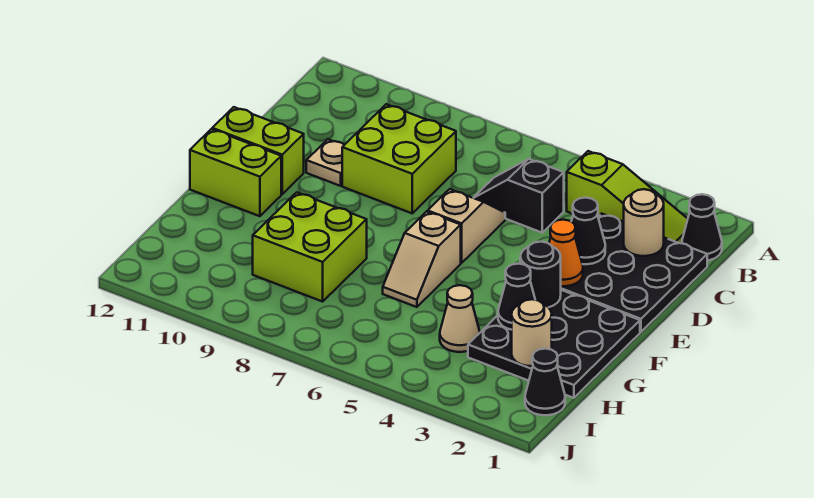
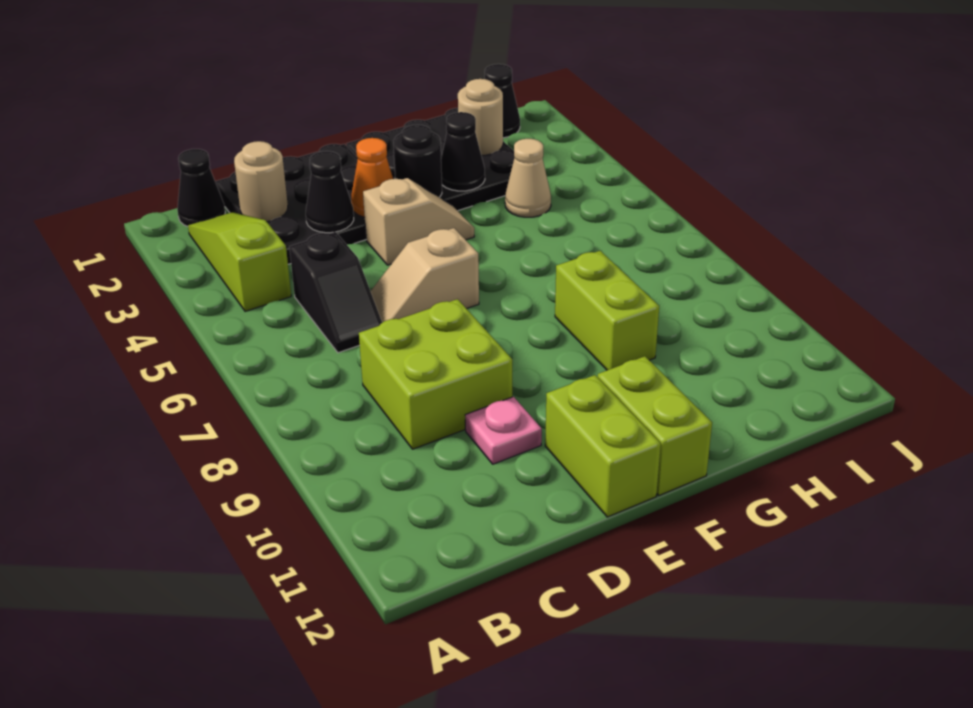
tan plate D10 level 1 -> pink plate D10 level 1
tan slope F6:G6 level 1 top F -> tan slope E4:F4 level 1 top E
lime brick G8:H9 level 1 -> lime brick G8:G9 level 1

